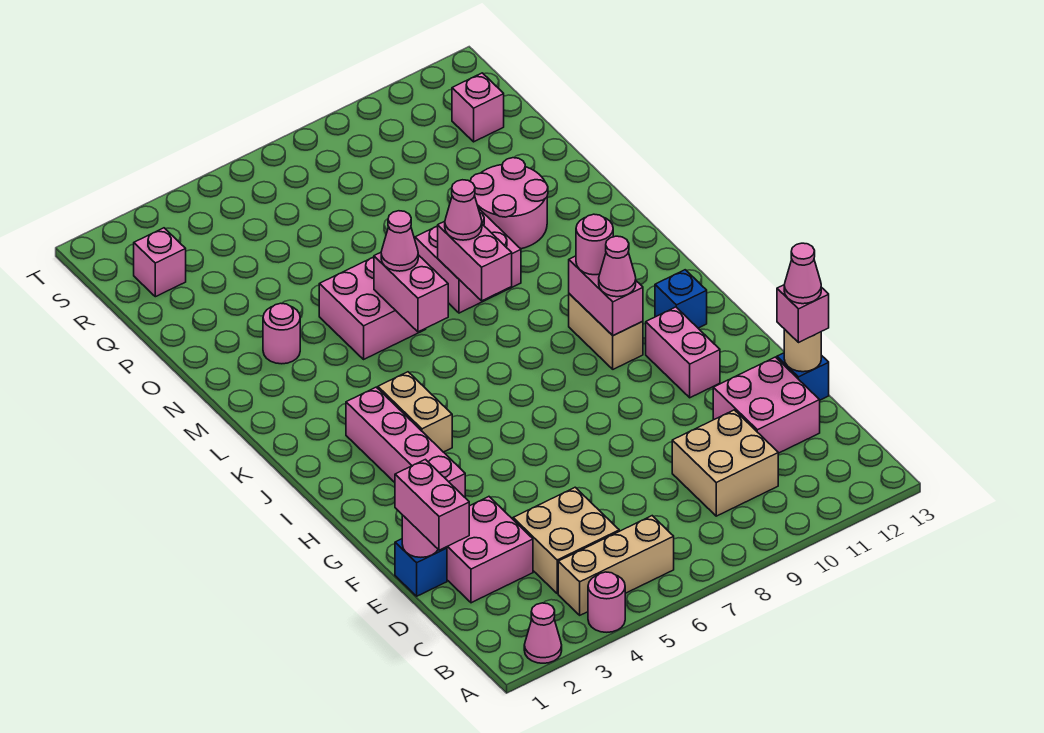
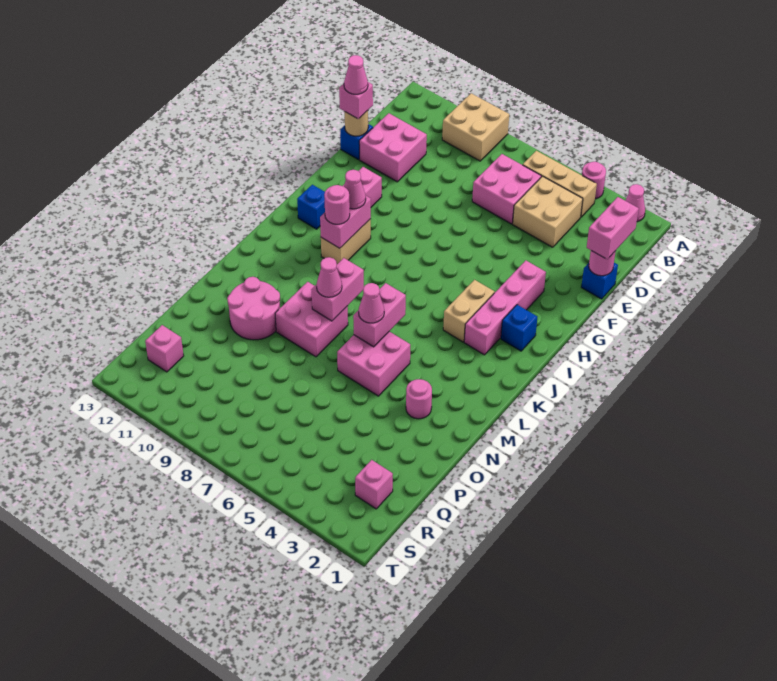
tan brick C9:D10 level 1 -> tan brick A9:B10 level 1
pink brick D2:E3 level 1 -> pink brick C6:D7 level 1
none -> blue brick I2 level 1

